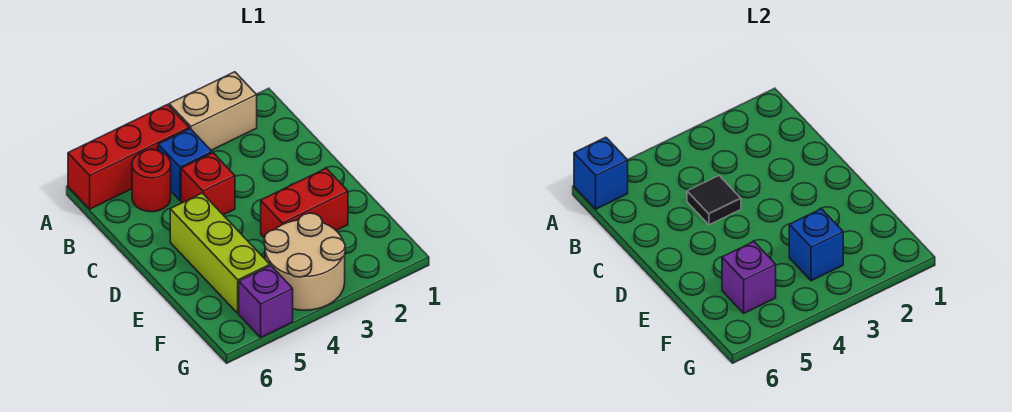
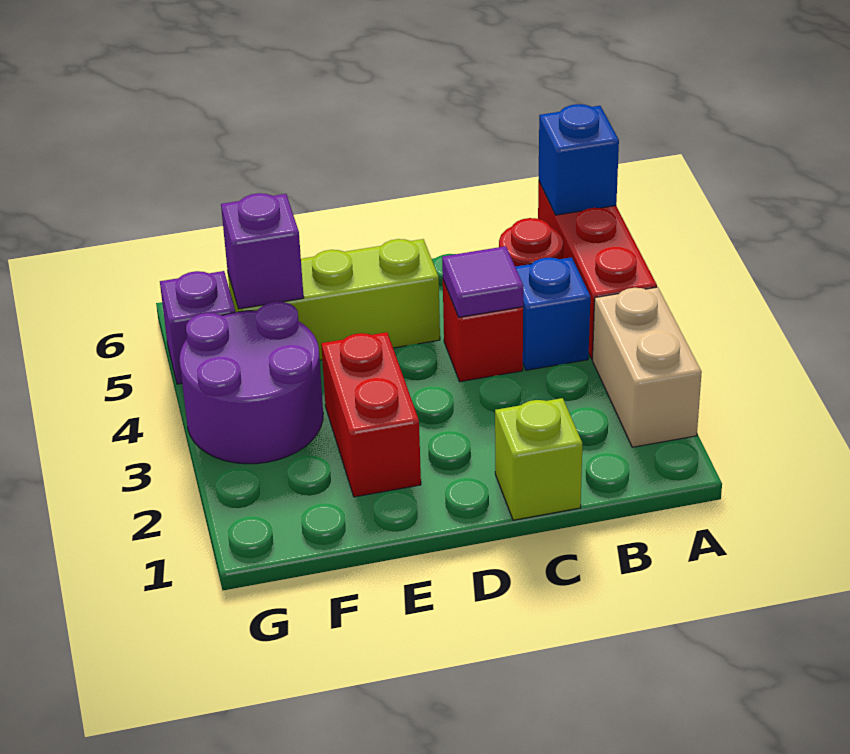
none -> lime brick C1 level 1
black tile C4 level 2 -> purple tile C4 level 2
tan round brick F3:G4 level 1 -> purple round brick F3:G4 level 1
blue brick F3 level 2 -> none

